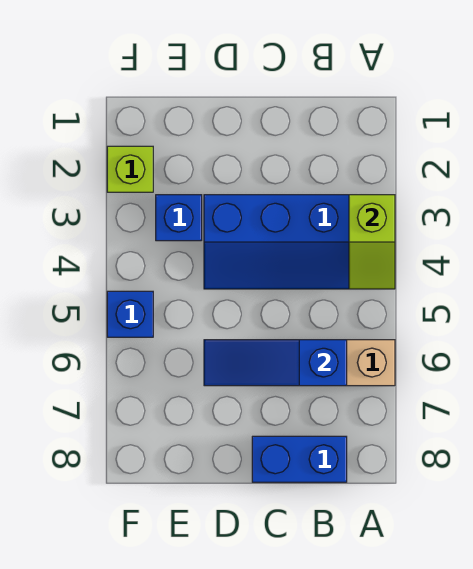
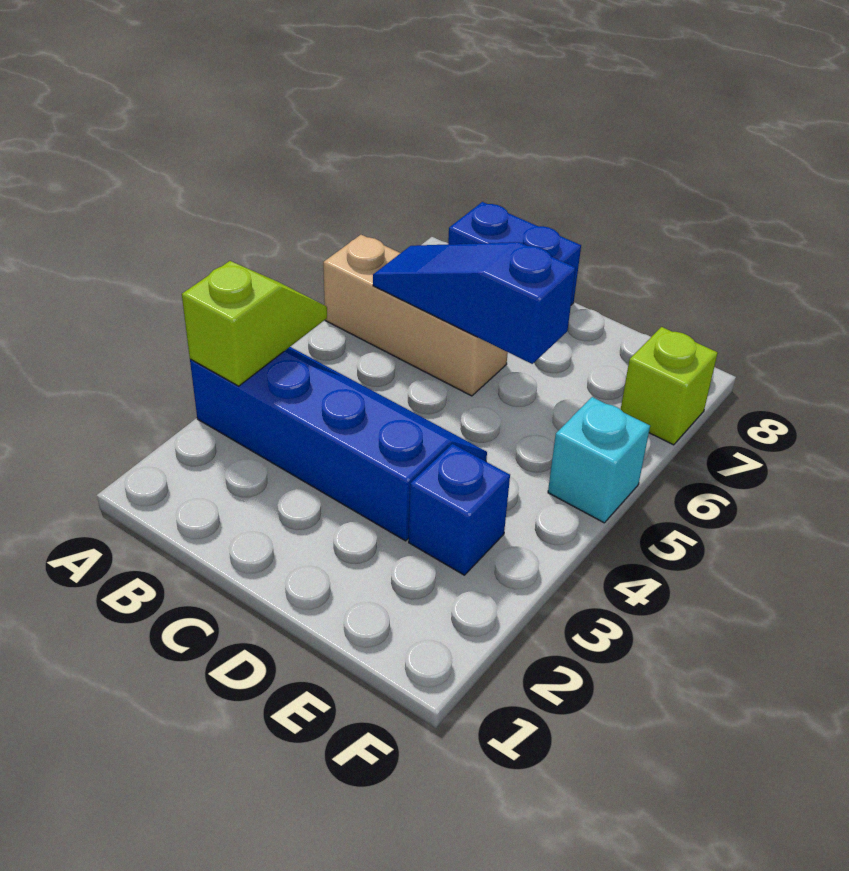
blue slope B6:D6 level 2 top B -> blue slope B6:D6 level 2 top D
lime brick F2 level 1 -> lime brick F7 level 1
blue brick F5 level 1 -> cyan brick F5 level 1

